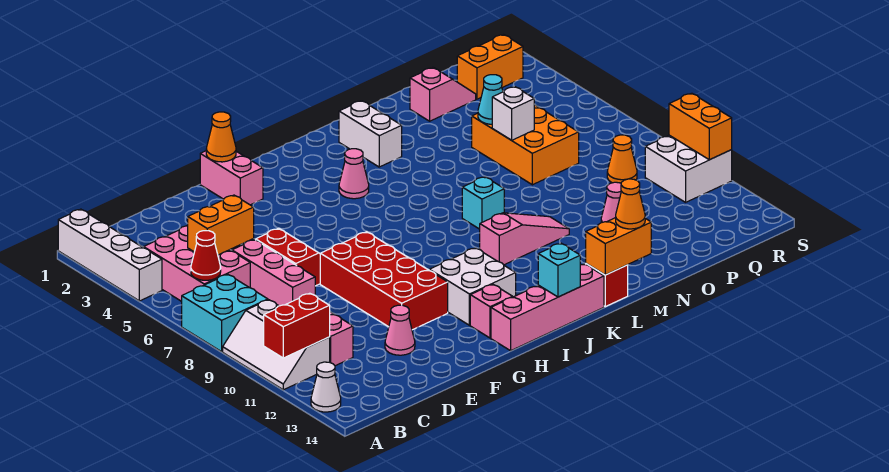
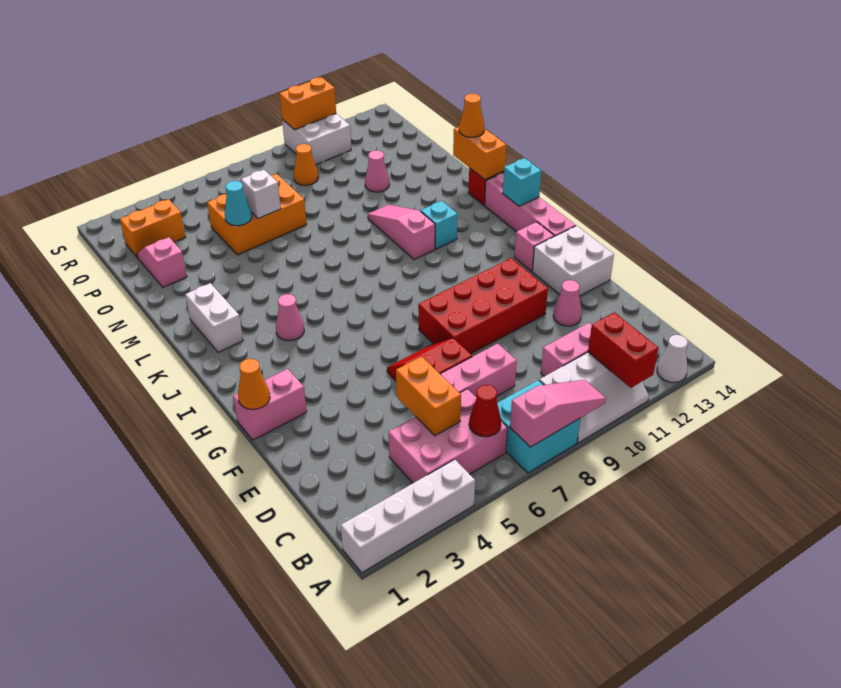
none -> pink slope A7:A9 level 2 top 7
white brick H11:I12 level 1 -> white brick F13:G14 level 1
white brick L2:L3 level 1 -> white brick K2:L2 level 1
cyan brick L8 level 1 -> cyan brick K11 level 1
orange brick Q2:R2 level 1 -> orange brick Q2:Q3 level 1

